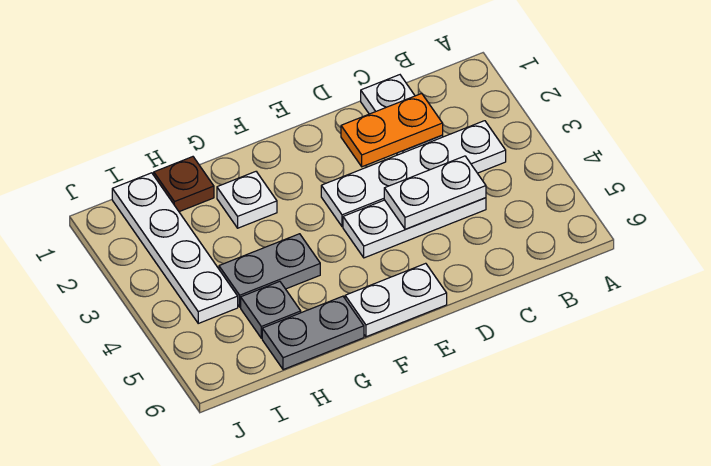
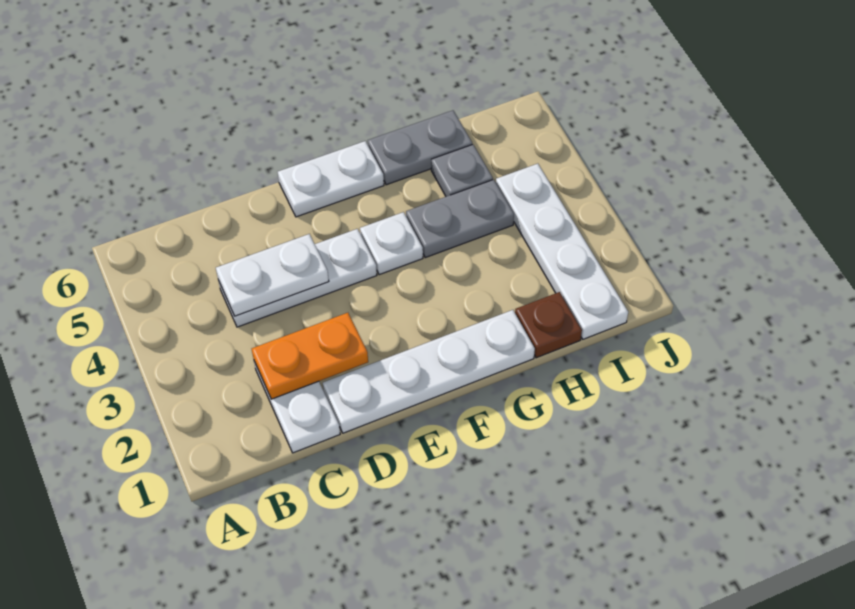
white plate B3:E3 level 1 -> white plate D1:G1 level 1
white plate G2 level 1 -> white plate F4 level 1

